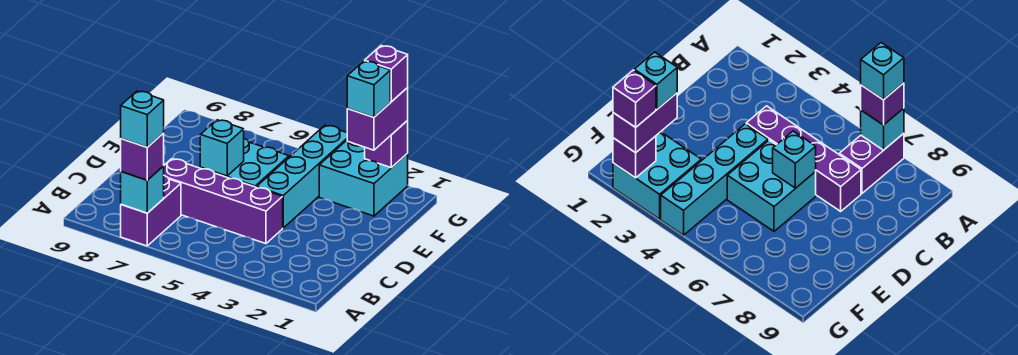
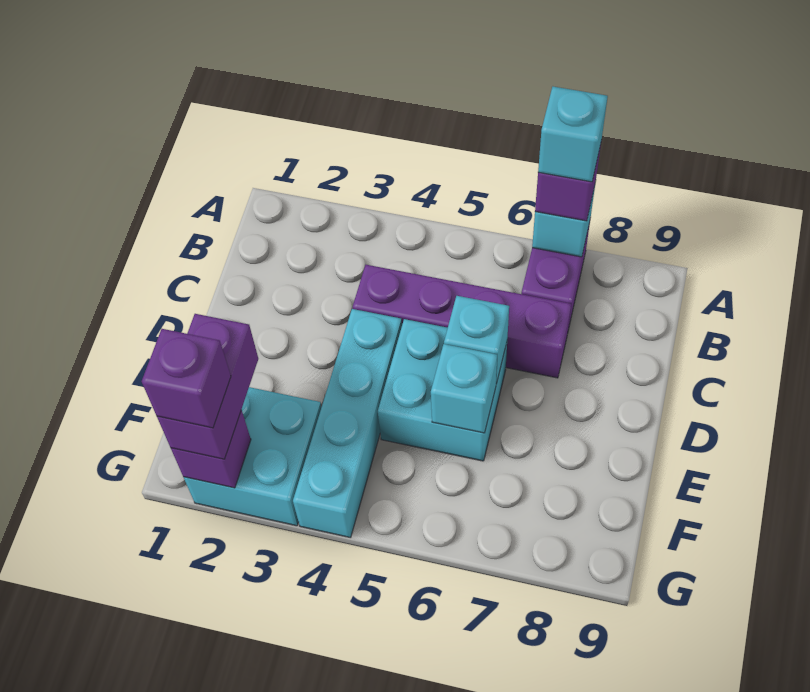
cyan brick F2 level 4 -> cyan brick E6 level 2

